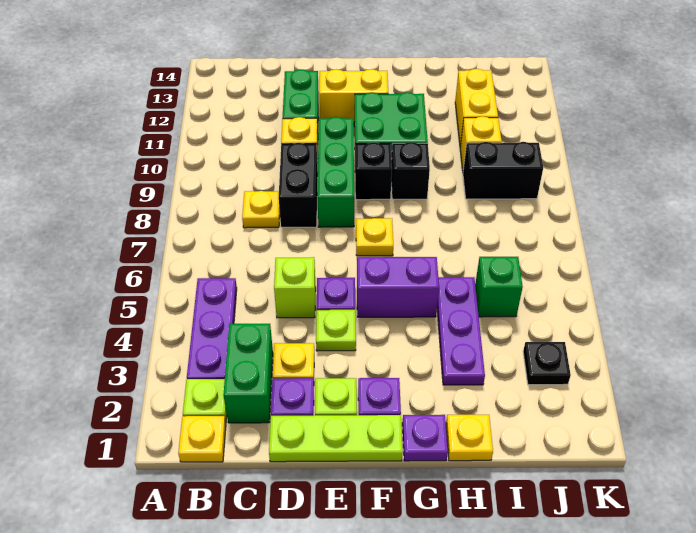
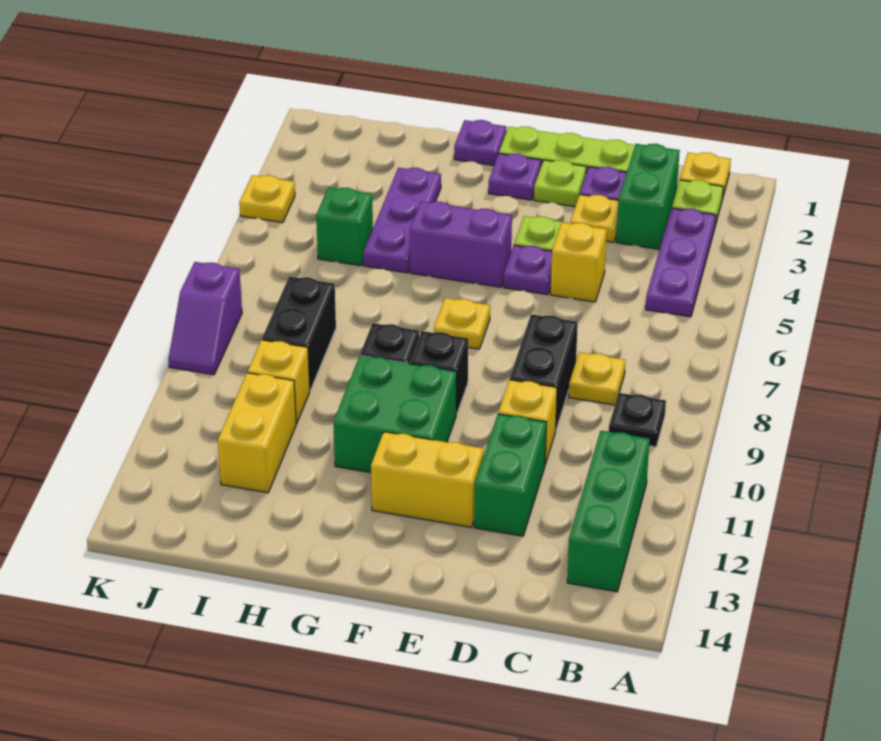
lime brick D5 level 1 -> yellow brick D5 level 1
green brick E8:E10 level 1 -> green brick B11:B13 level 1
yellow plate H1 level 1 -> yellow plate K4 level 1
black brick I9:J9 level 1 -> black brick I8:I9 level 1
black plate J3 level 1 -> black plate B9 level 1
none -> purple slope K8:K9 level 1 top 8

